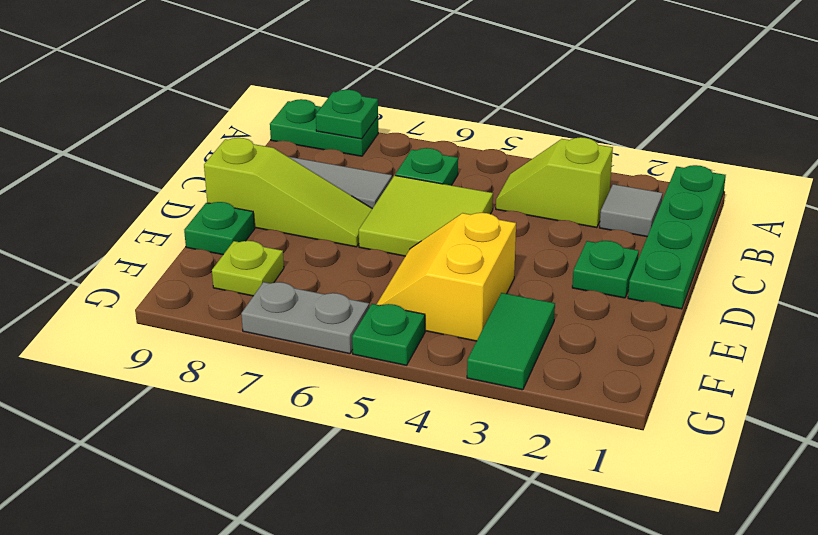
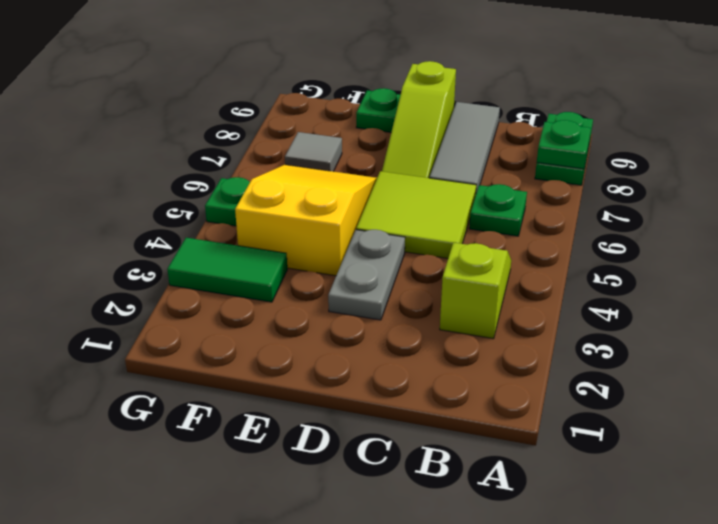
green plate A1:D1 level 1 -> none
grey tile B2 level 1 -> grey tile F7 level 1
green plate D2 level 1 -> none
yellow slope E4:F5 level 1 top 4 -> yellow slope E4:F6 level 1 top 4
lime plate F8 level 1 -> none
grey plate G6:G7 level 1 -> grey plate D3:D4 level 1

